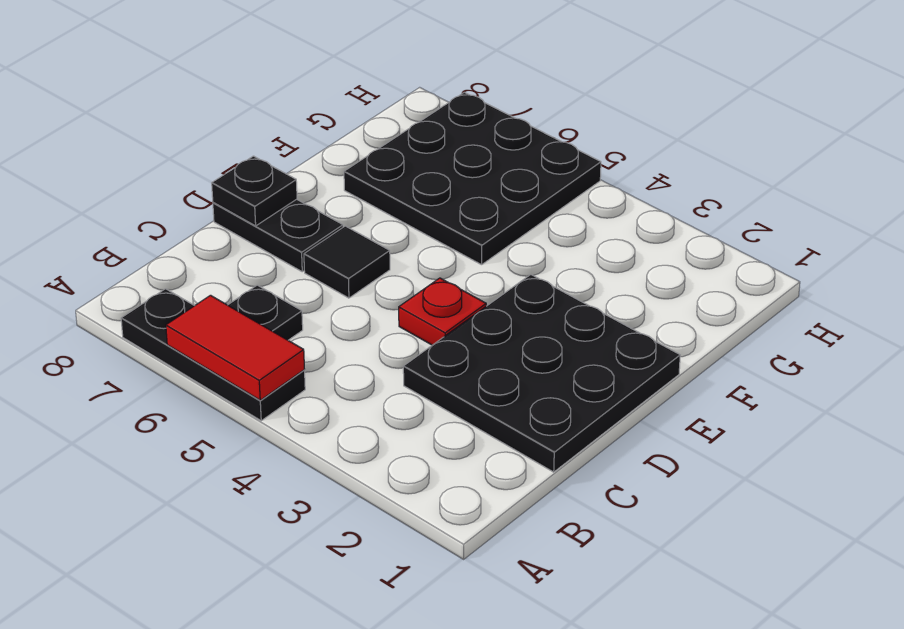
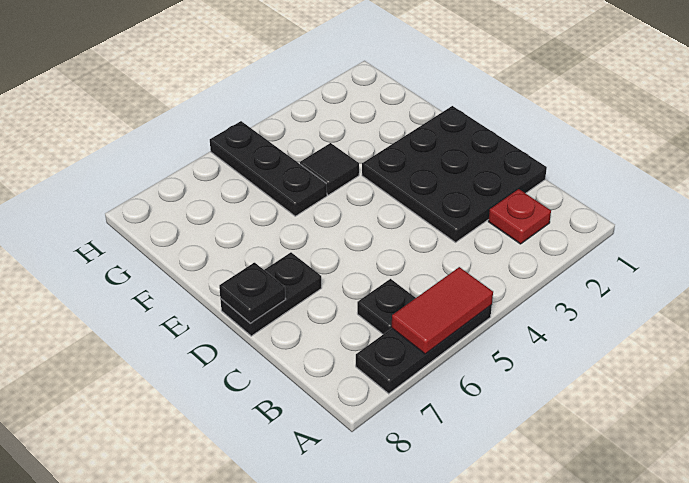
red plate D4 level 1 -> red plate B2 level 1
black tile D6 level 1 -> black tile F4 level 1
black plate F5:H7 level 1 -> black plate F5:H5 level 1

